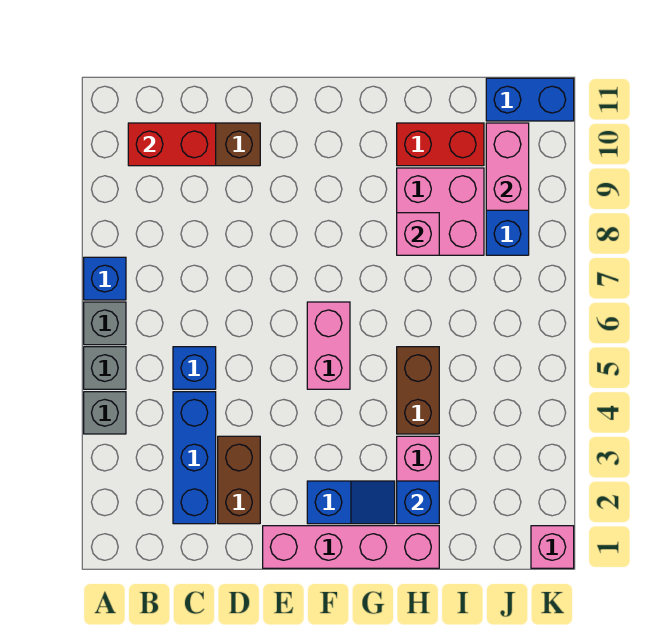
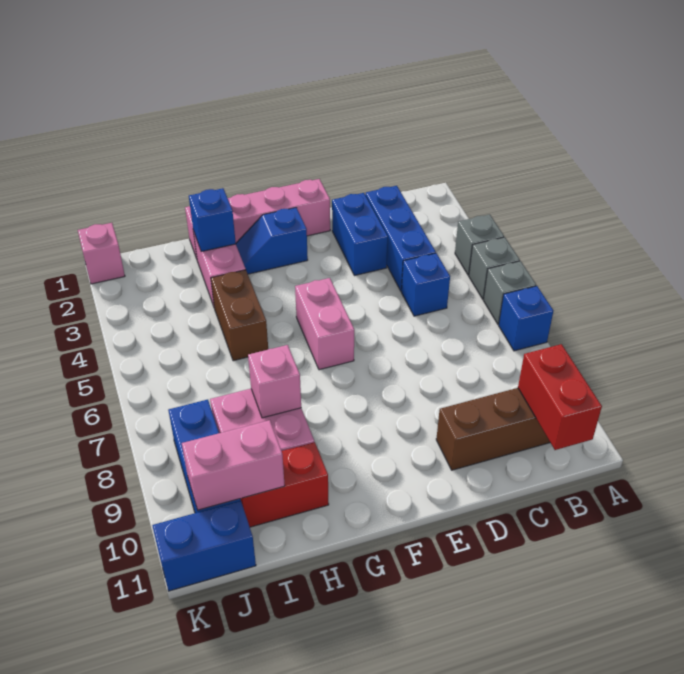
red brick B10:C10 level 2 -> red brick B10:B11 level 2
brown brick D2:D3 level 1 -> blue brick D2:D3 level 1
pink brick J9:J10 level 2 -> pink brick I10:J10 level 2

